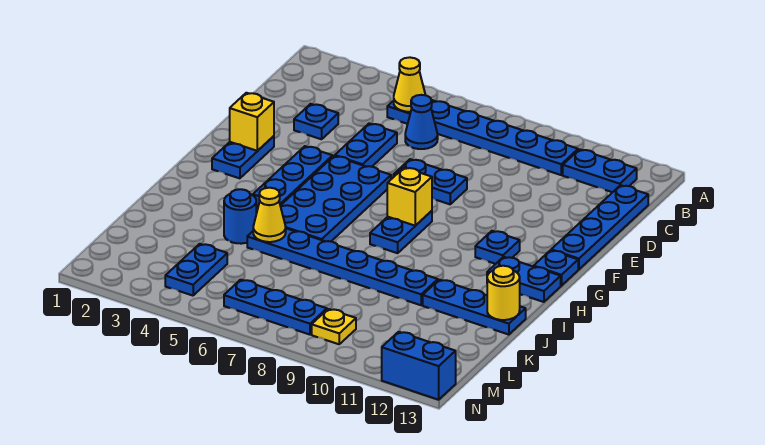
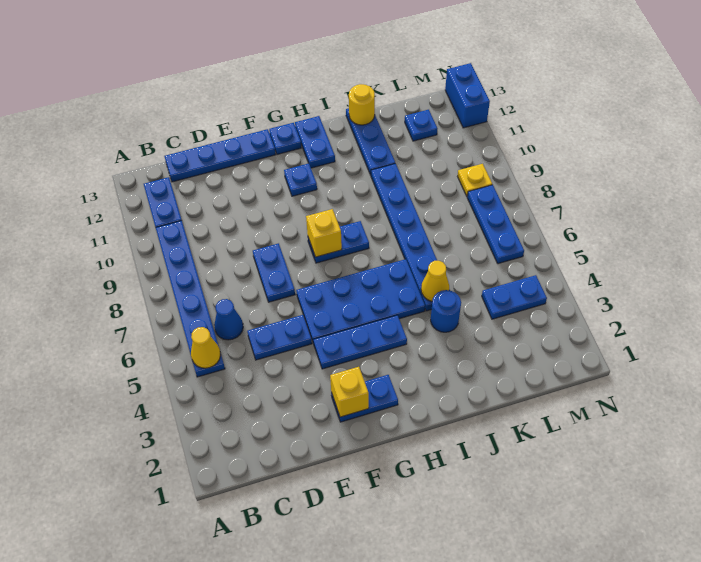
blue plate D3 level 1 -> blue plate L12 level 1

